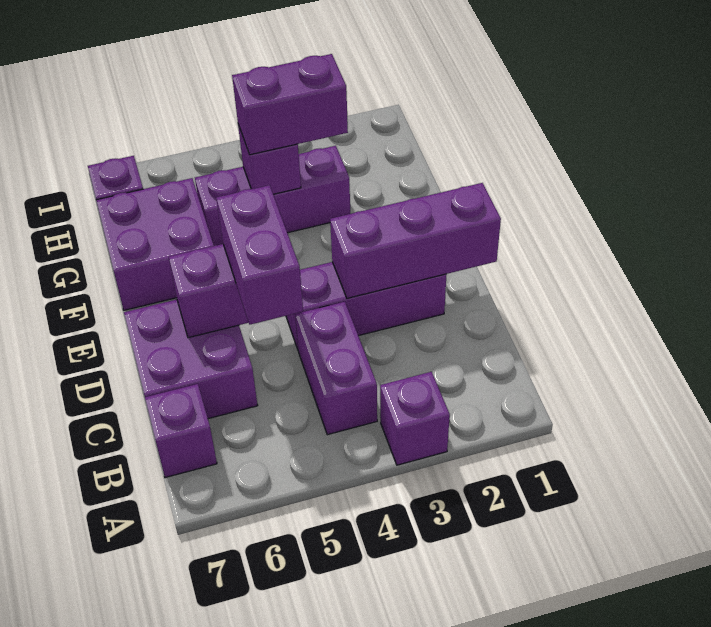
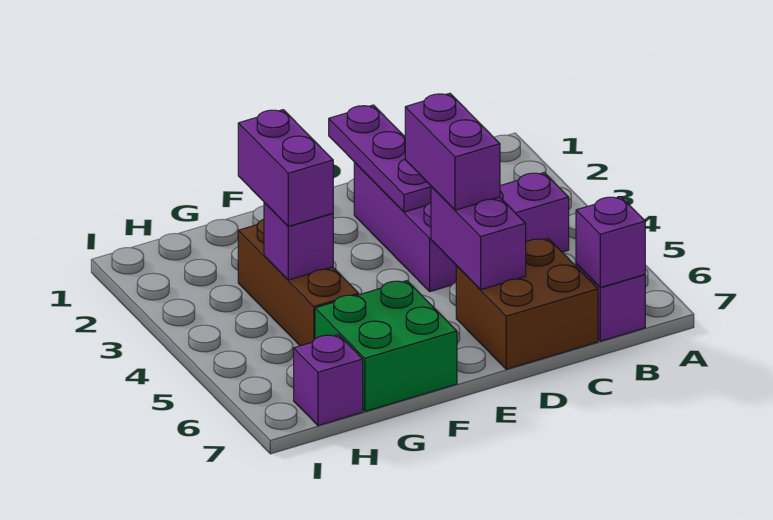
purple brick A3 level 1 -> purple brick B7 level 2
purple brick C5:D5 level 3 -> purple brick D4:D5 level 3
purple brick C6:D7 level 1 -> brown brick C6:D7 level 1
purple brick D1:D3 level 2 -> purple plate D1:D3 level 2
purple brick F6:G7 level 1 -> green brick F6:G7 level 1
purple brick G3:G5 level 1 -> brown brick G3:G5 level 1

